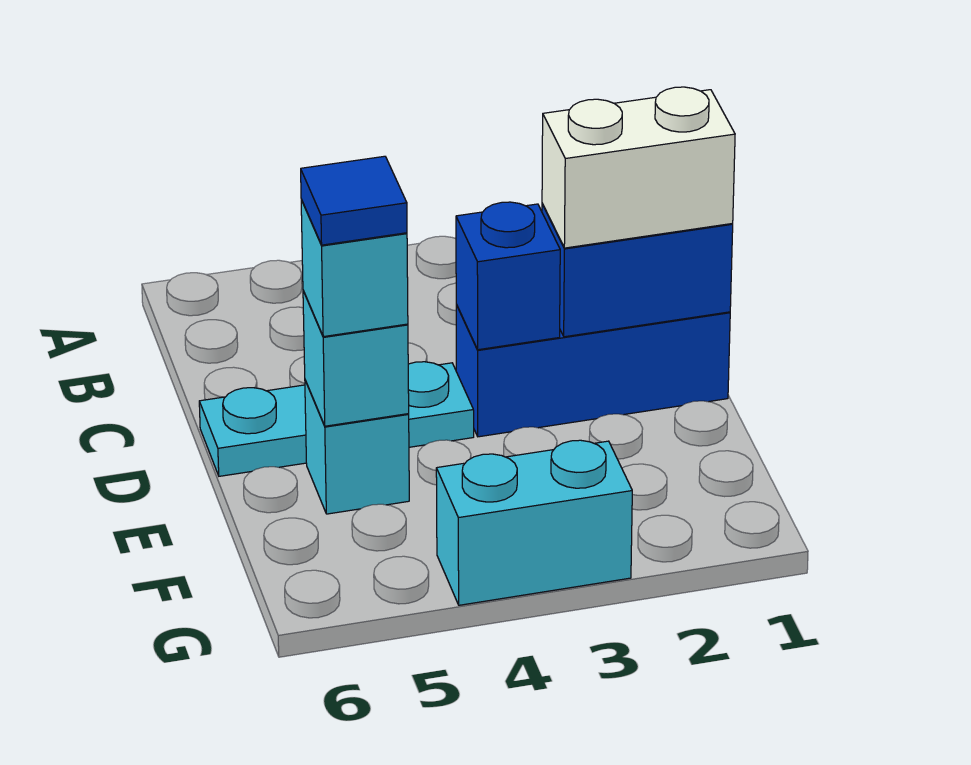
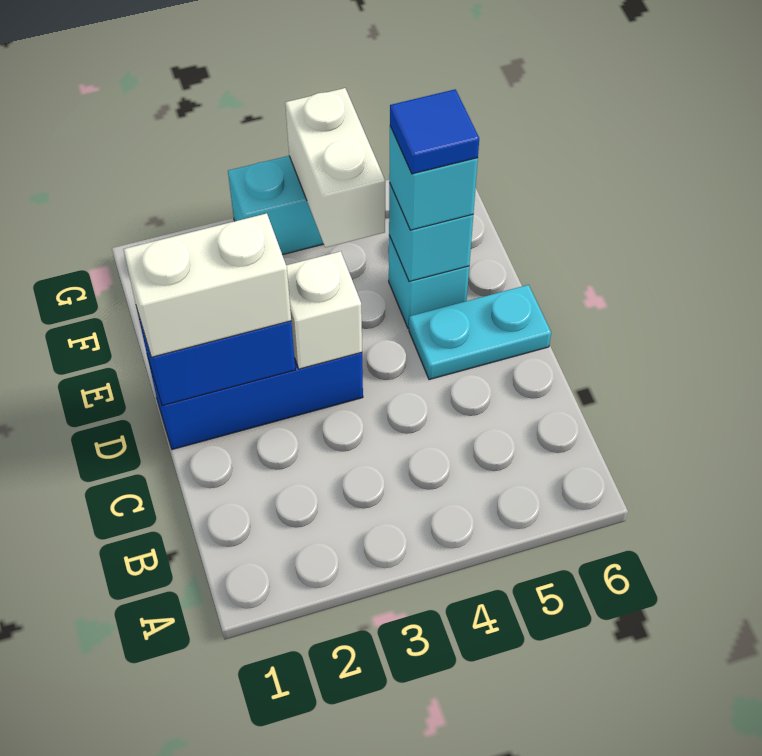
blue brick D3 level 2 -> white brick D3 level 2
cyan plate D4:D6 level 1 -> cyan plate D5:D6 level 1
none -> white brick F4:G4 level 2

